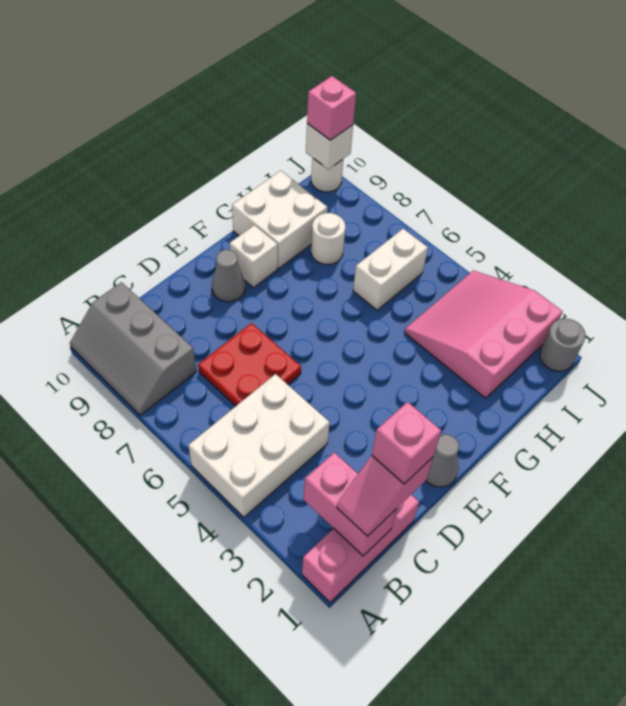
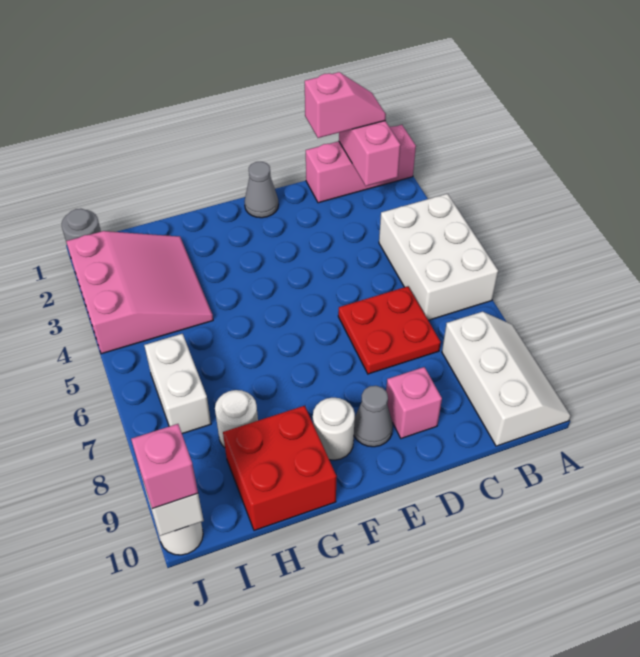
white brick A4:C5 level 1 -> white brick A4:B6 level 1
grey slope A8:B10 level 1 top B -> white slope A8:B10 level 1 top B
pink brick C1 level 4 -> pink brick D9 level 1
white brick F9 level 1 -> white round brick F9 level 1
white brick G9:H10 level 1 -> red brick G9:H10 level 1
pink slope H2:J4 level 1 top 2 -> pink slope H2:J4 level 1 top J
white brick H6:I6 level 1 -> white brick I6:I7 level 1

